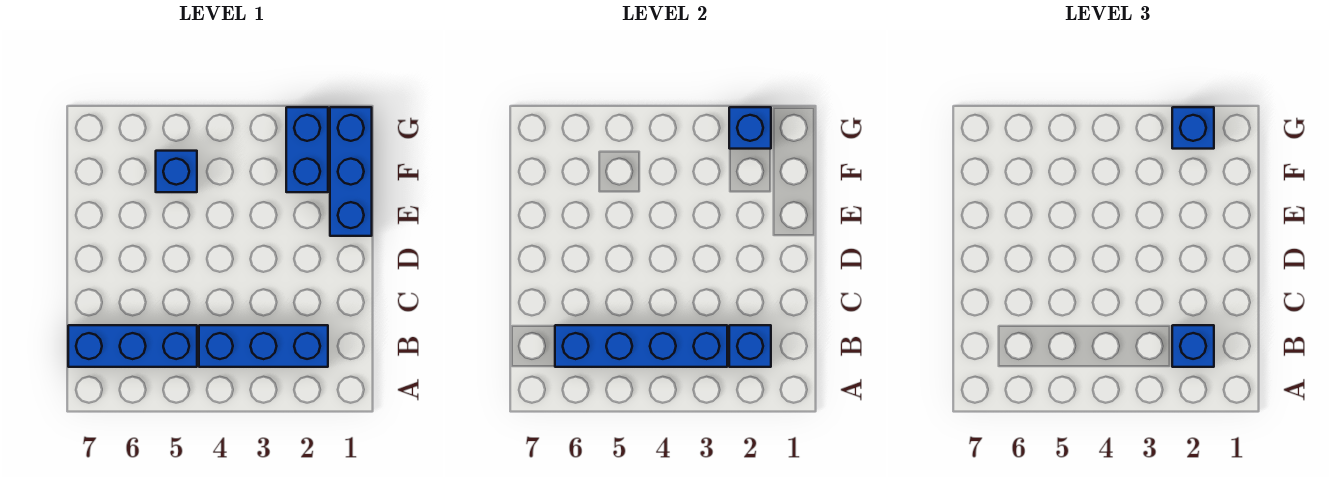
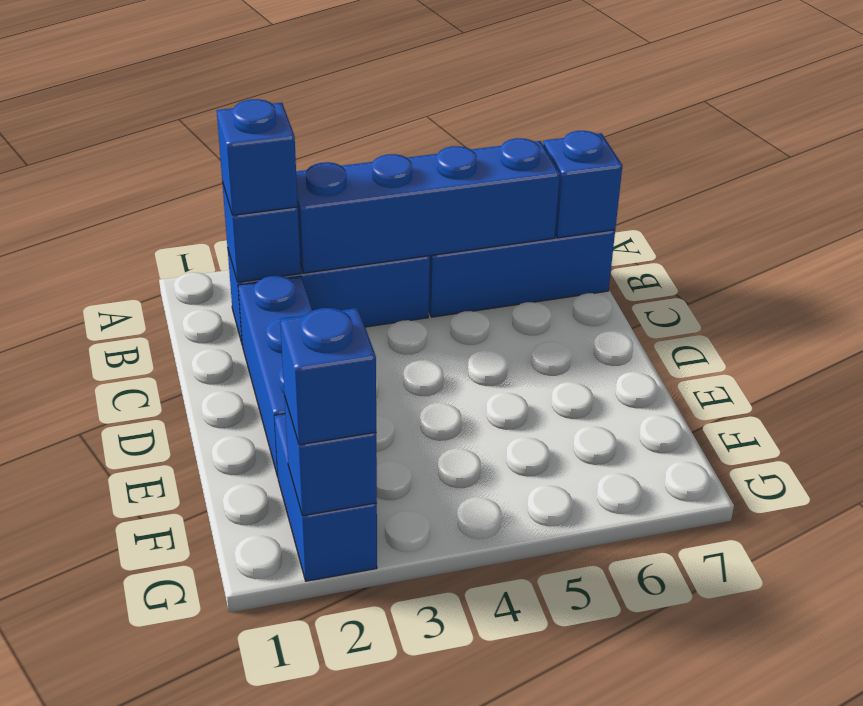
blue brick E1:G1 level 1 -> blue brick C2:E2 level 1
blue brick F5 level 1 -> blue brick B7 level 2

